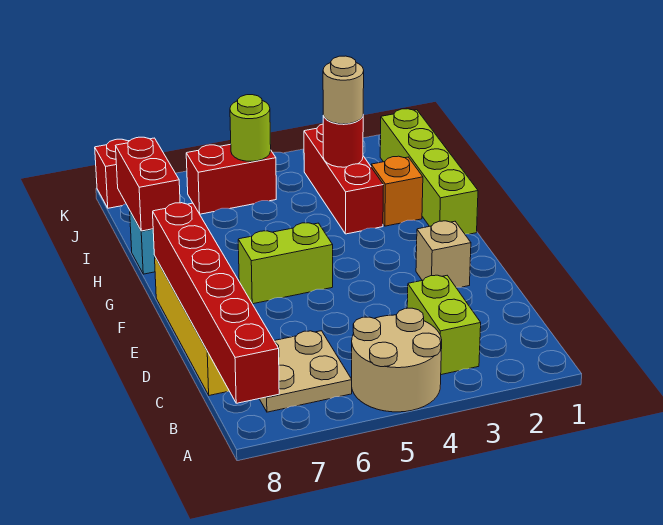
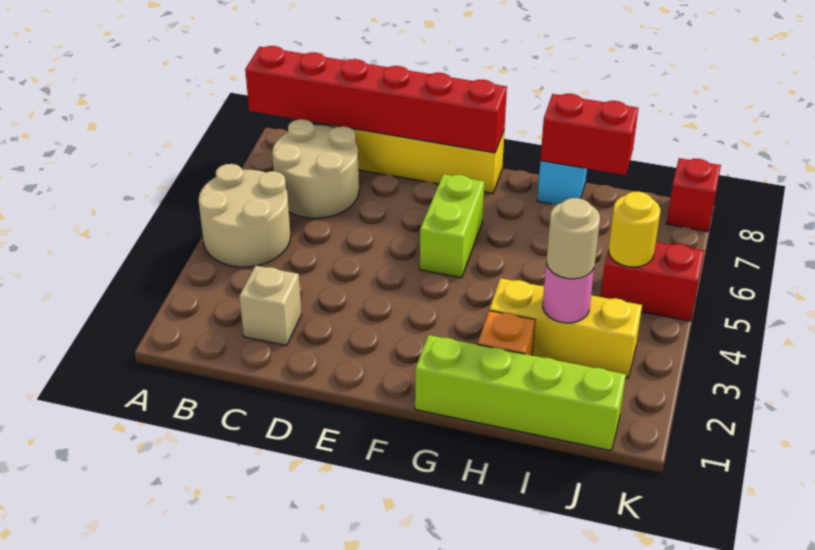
lime brick B3:C3 level 1 -> none
tan plate B6:C7 level 1 -> tan round brick B6:C7 level 1
tan brick E2 level 1 -> tan brick C2 level 1
red brick H3:J3 level 1 -> yellow brick H3:J3 level 1
red round brick I3 level 2 -> pink round brick I3 level 2
red brick J5:J6 level 1 -> red brick J5:K5 level 1
lime round brick J5 level 2 -> yellow round brick J5 level 2

